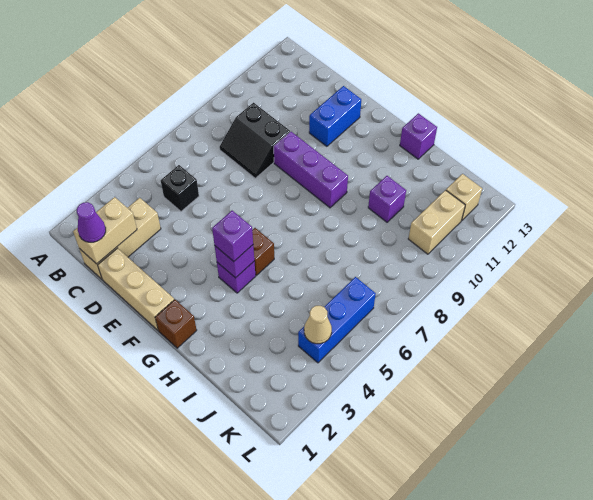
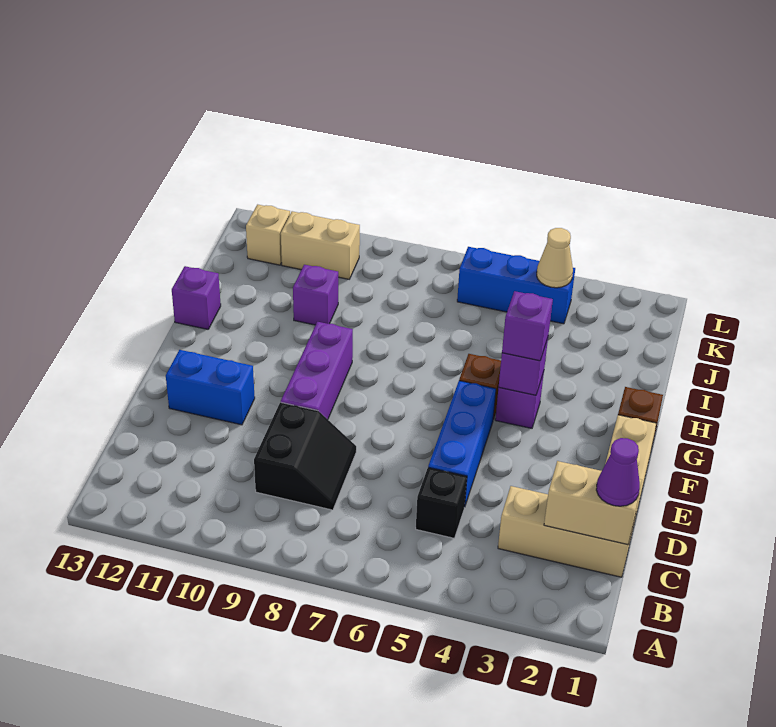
none -> blue brick D5:F5 level 1

